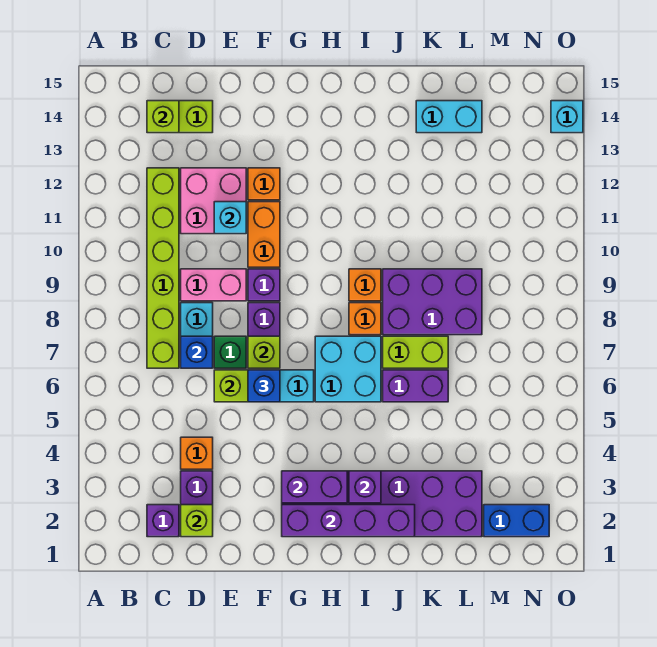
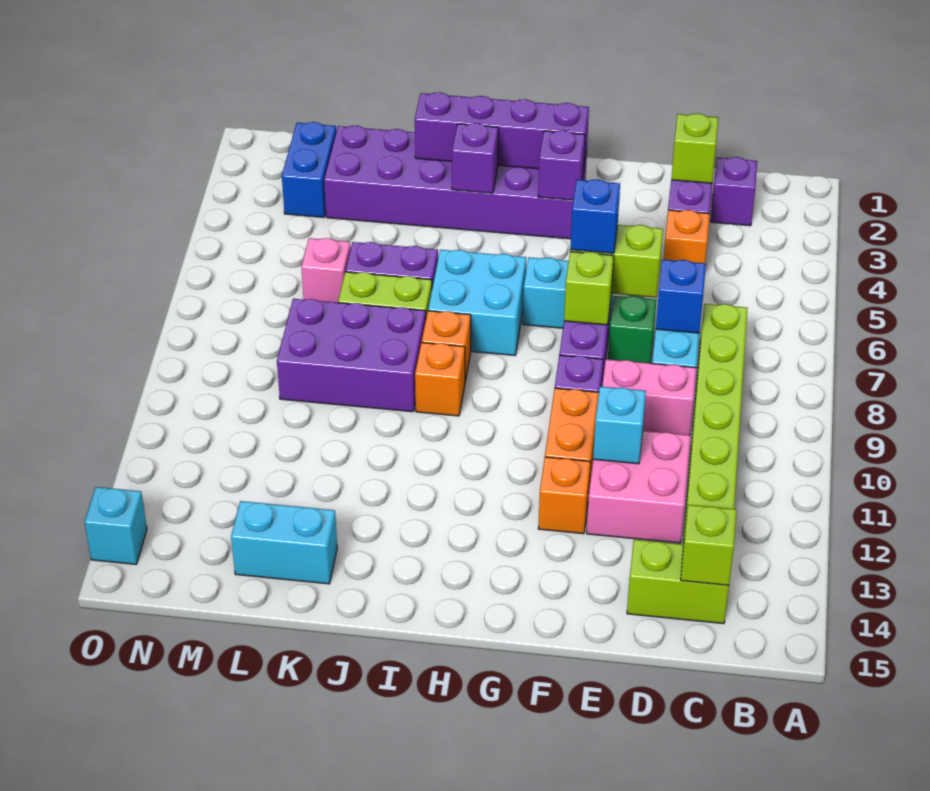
purple brick G3:H3 level 2 -> purple brick G3 level 2
none -> pink brick L6 level 1
blue brick M2:N2 level 1 -> blue brick M2:M3 level 1

